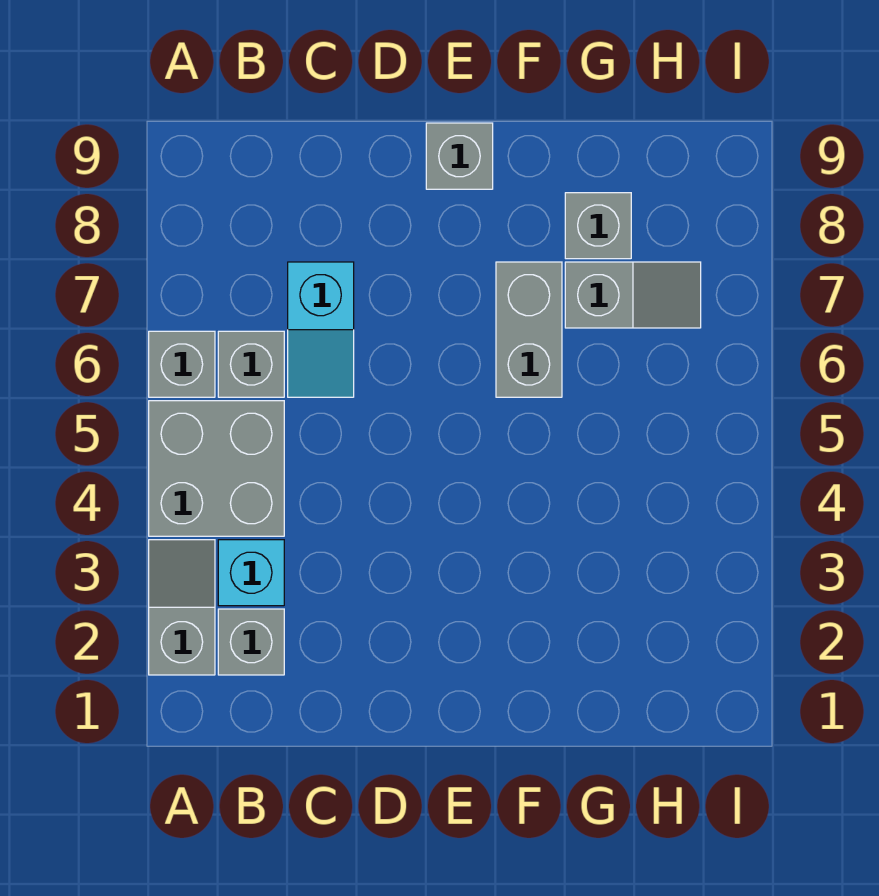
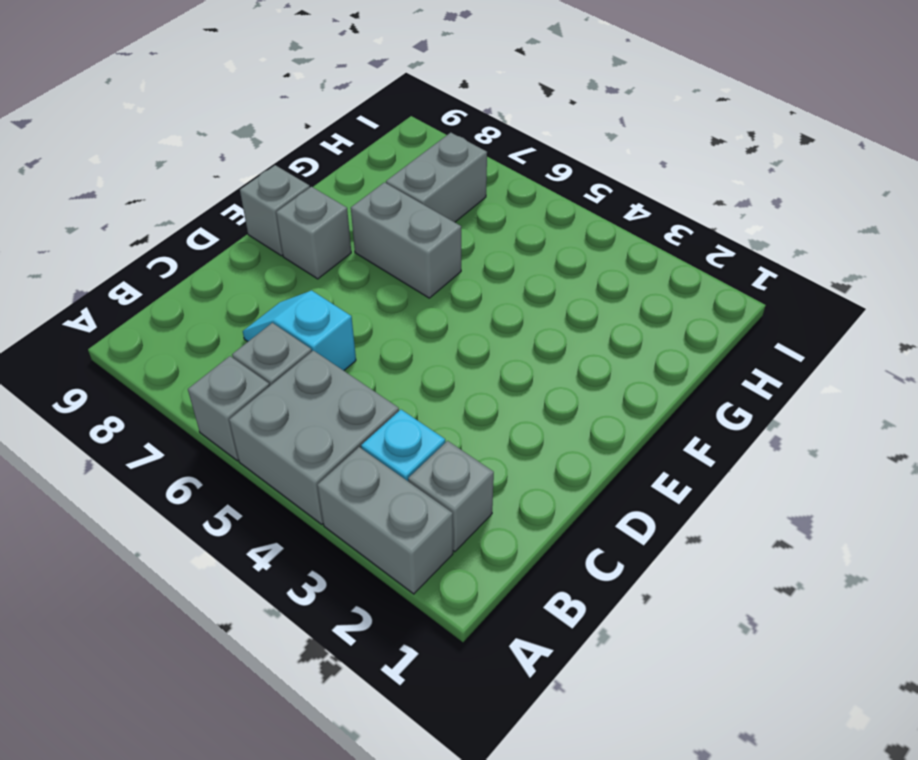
grey slope A2:A3 level 1 top 2 -> grey brick A2:A3 level 1
cyan slope C6:C7 level 1 top 7 -> cyan slope C6:C7 level 1 top 6
grey slope G7:H7 level 1 top G -> grey brick G7:H7 level 1
grey brick G8 level 1 -> grey brick E8 level 1

